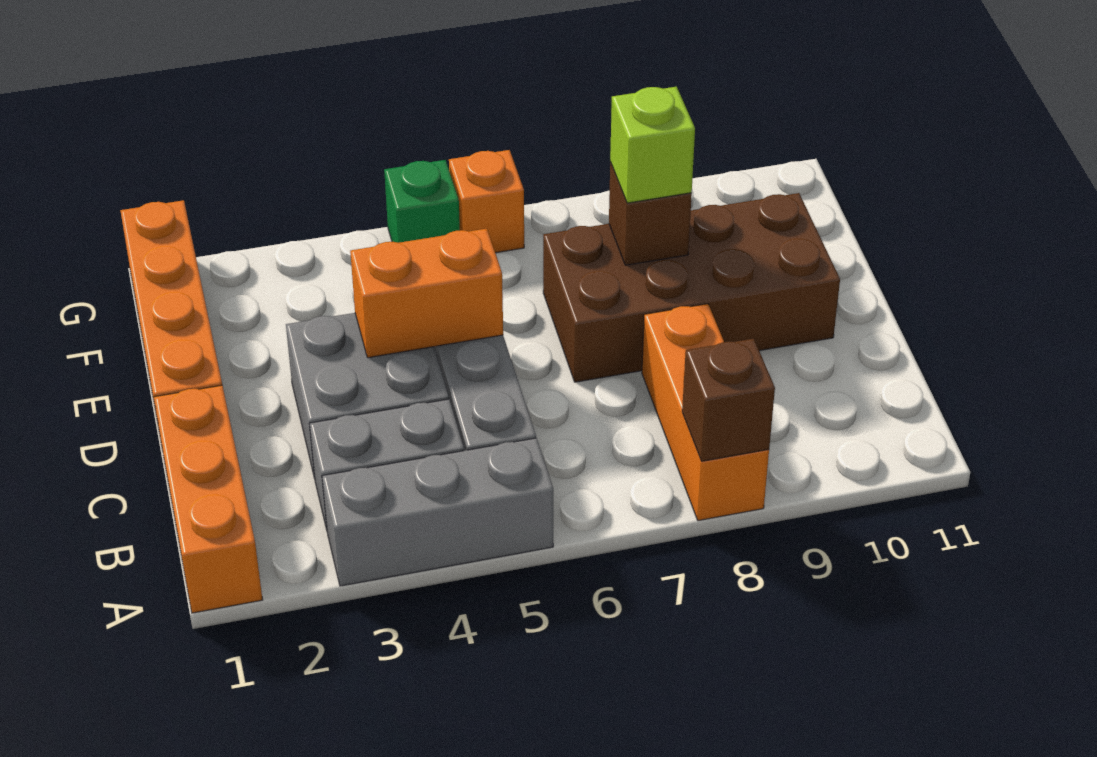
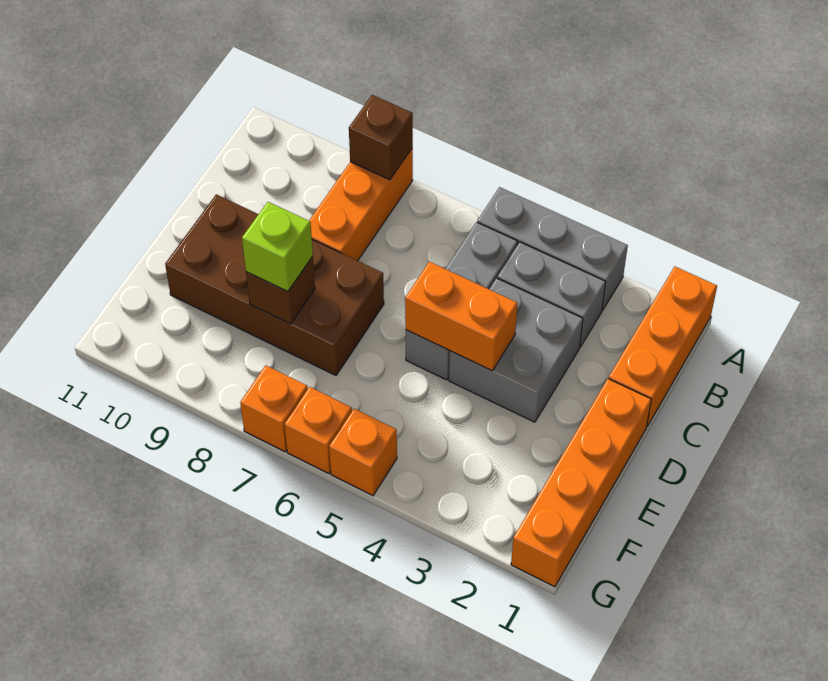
green brick G5 level 1 -> orange brick G5 level 1
none -> orange brick G7 level 1

